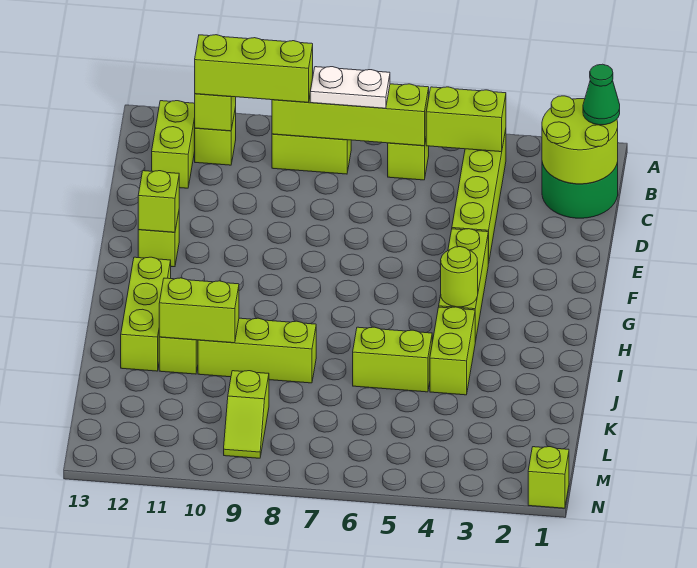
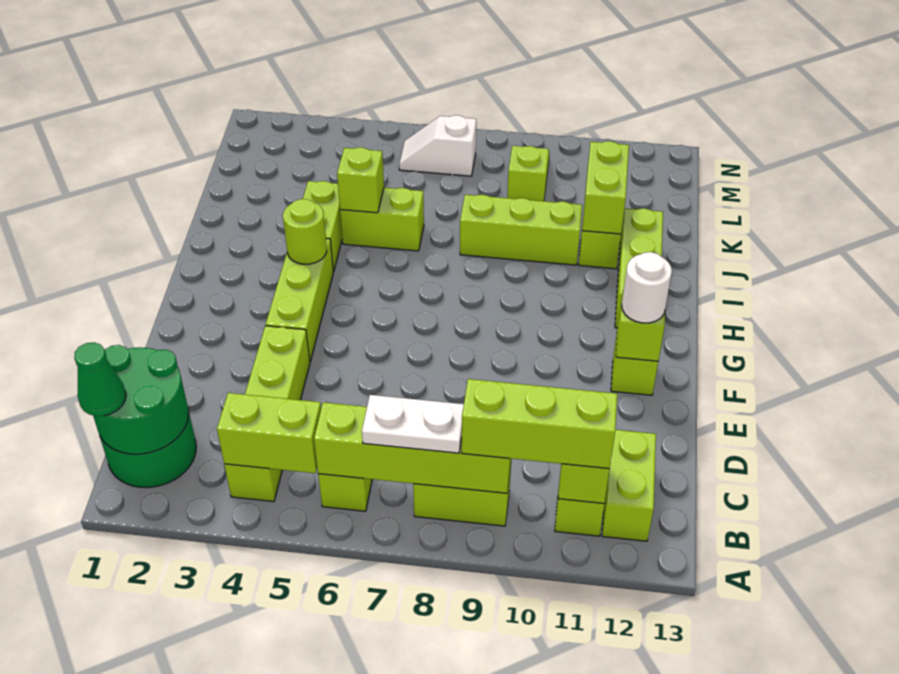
lime round brick B1:C2 level 2 -> green round brick B1:C2 level 2
none -> white round brick F12 level 3
lime brick J10:J11 level 2 -> lime brick J11:K11 level 2
none -> white slope M6:M7 level 1 top 7
lime brick N1 level 1 -> lime brick J5 level 2

